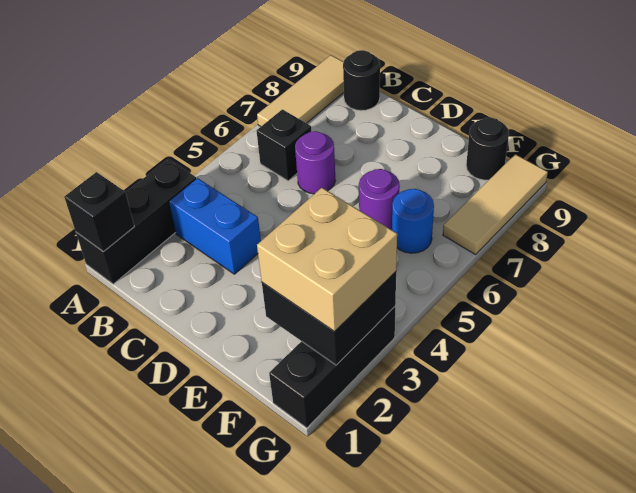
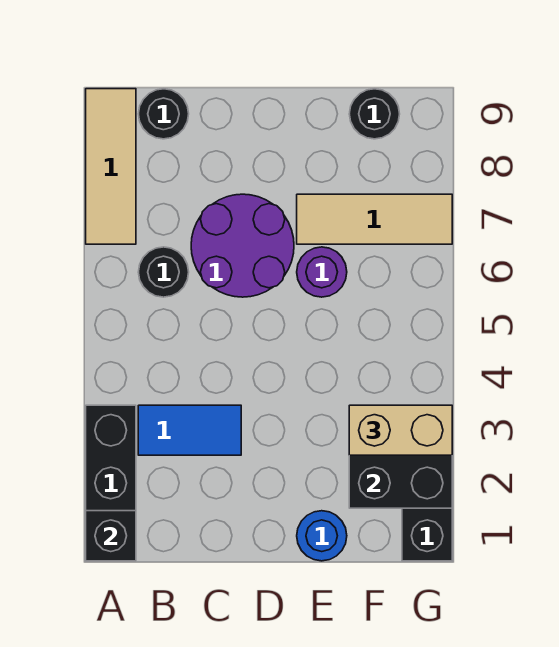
blue brick B3:C3 level 1 -> blue tile B3:C3 level 1
black brick B6 level 1 -> black round brick B6 level 1
purple round brick C6 level 1 -> purple round brick C6:D7 level 1
tan brick F2:G3 level 3 -> tan brick F3:G3 level 3
blue round brick F6 level 1 -> blue round brick E1 level 1
tan tile G7:G9 level 1 -> tan tile E7:G7 level 1

